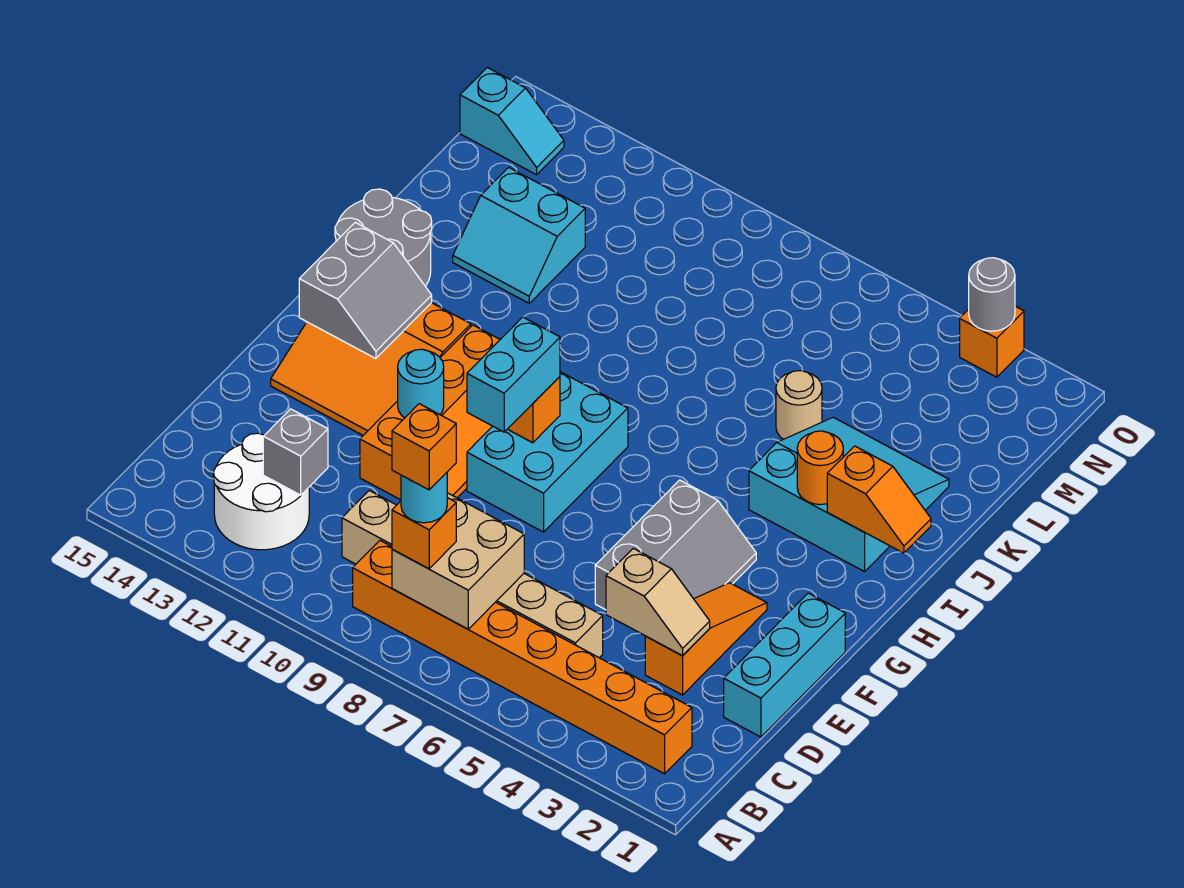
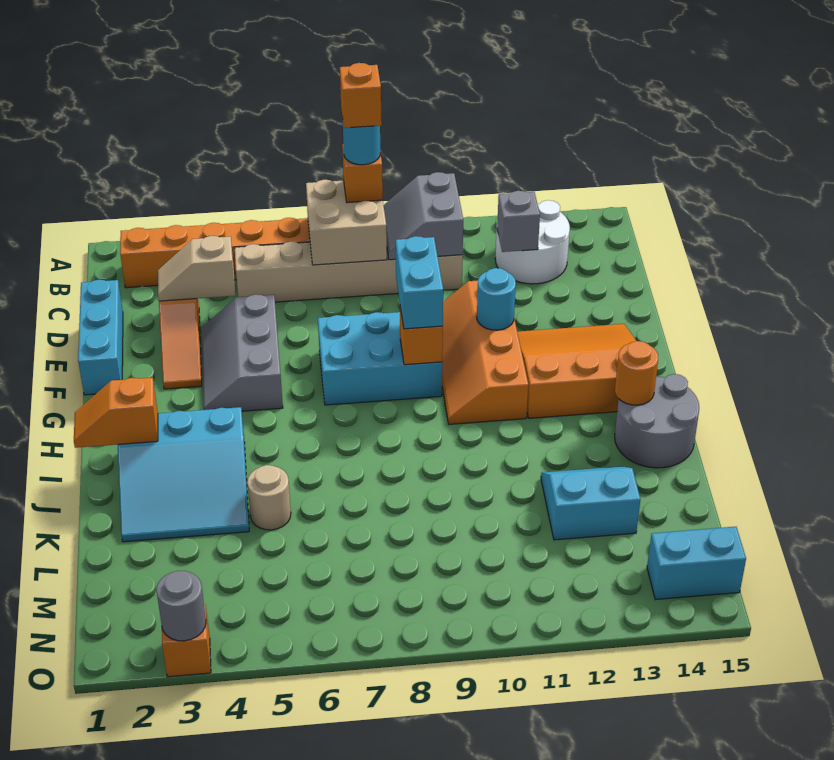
cyan brick F8:H9 level 1 -> cyan brick F7:G9 level 1
grey slope G13:H14 level 2 top 14 -> grey slope B9:C10 level 2 top 10
orange round brick I3 level 2 -> orange round brick I14 level 2
cyan slope N14:N15 level 1 top 15 -> cyan brick N14:N15 level 1

